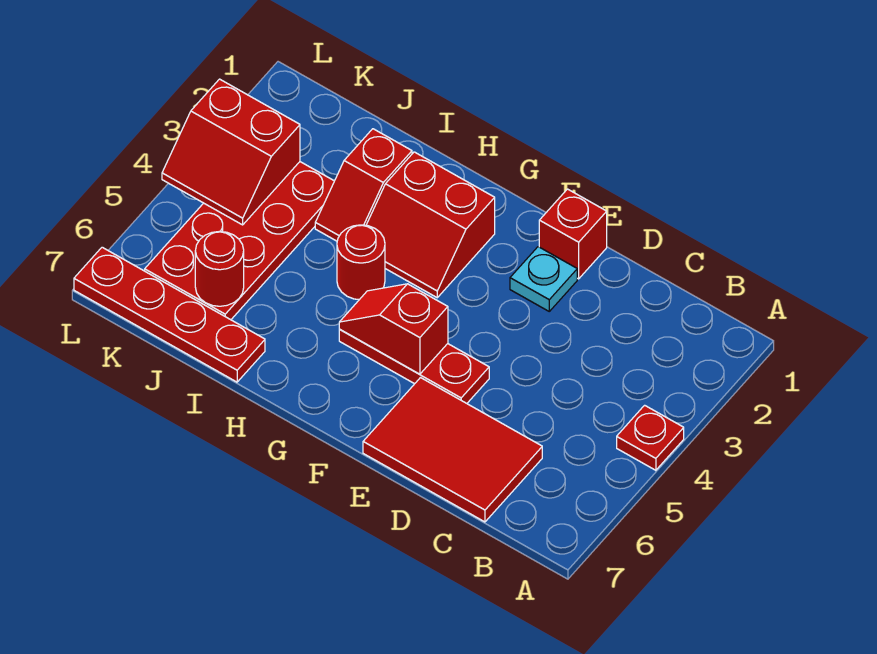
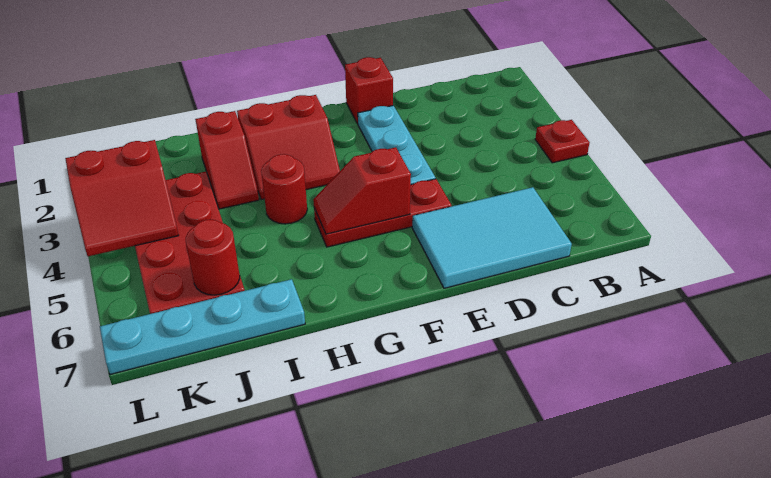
red tile C6:E7 level 1 -> cyan tile C6:E7 level 1
cyan plate E2 level 1 -> cyan plate E2:E4 level 1
red plate I7:L7 level 1 -> cyan plate I7:L7 level 1

